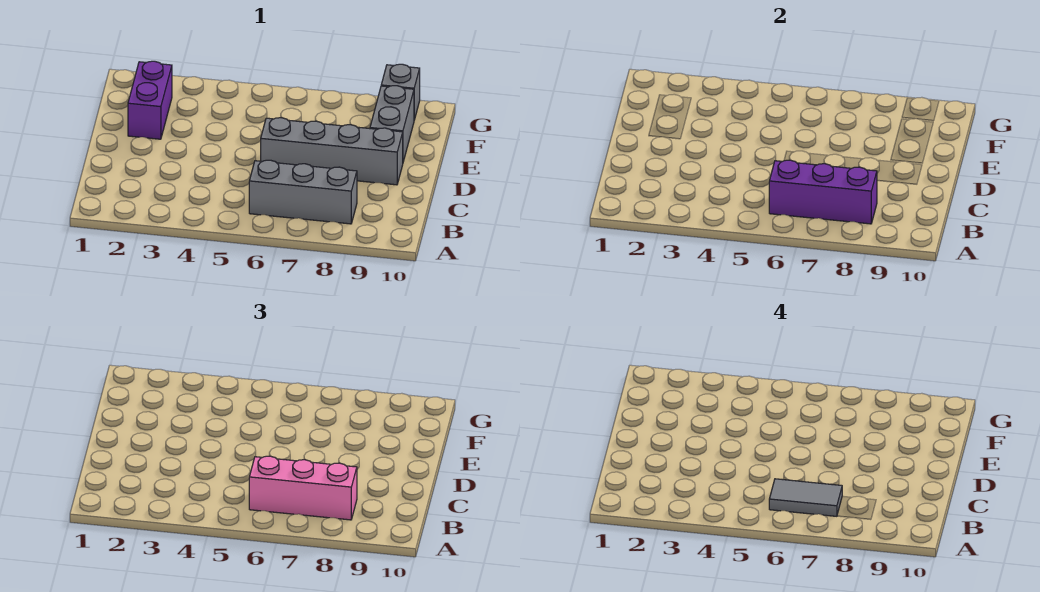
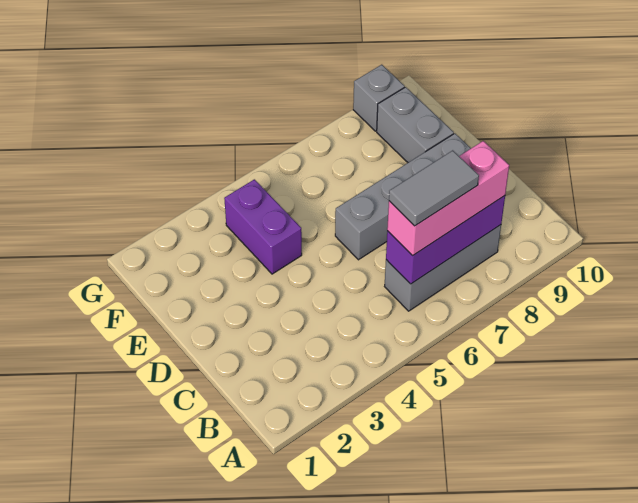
purple brick E2:F2 level 1 -> purple brick E4:F4 level 1

